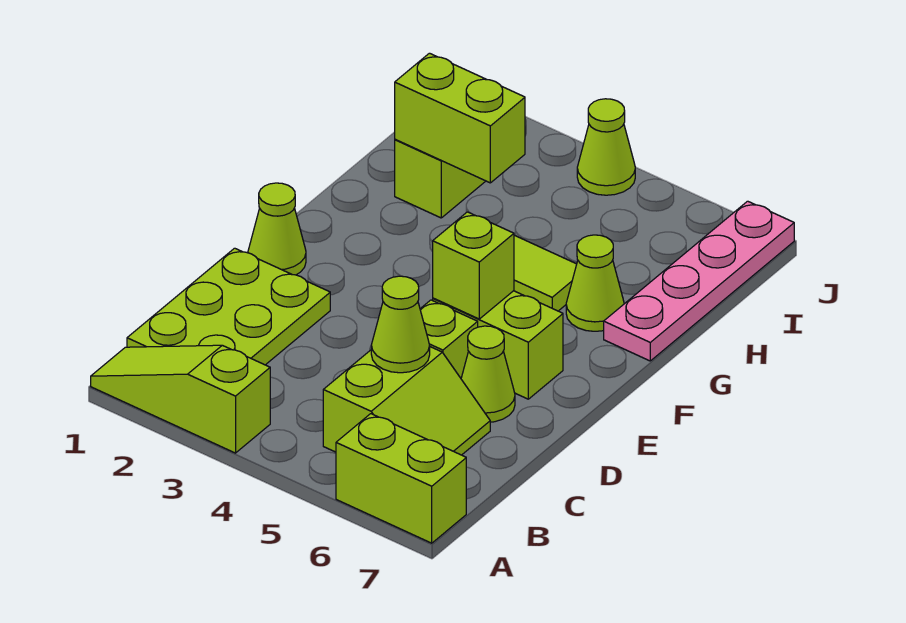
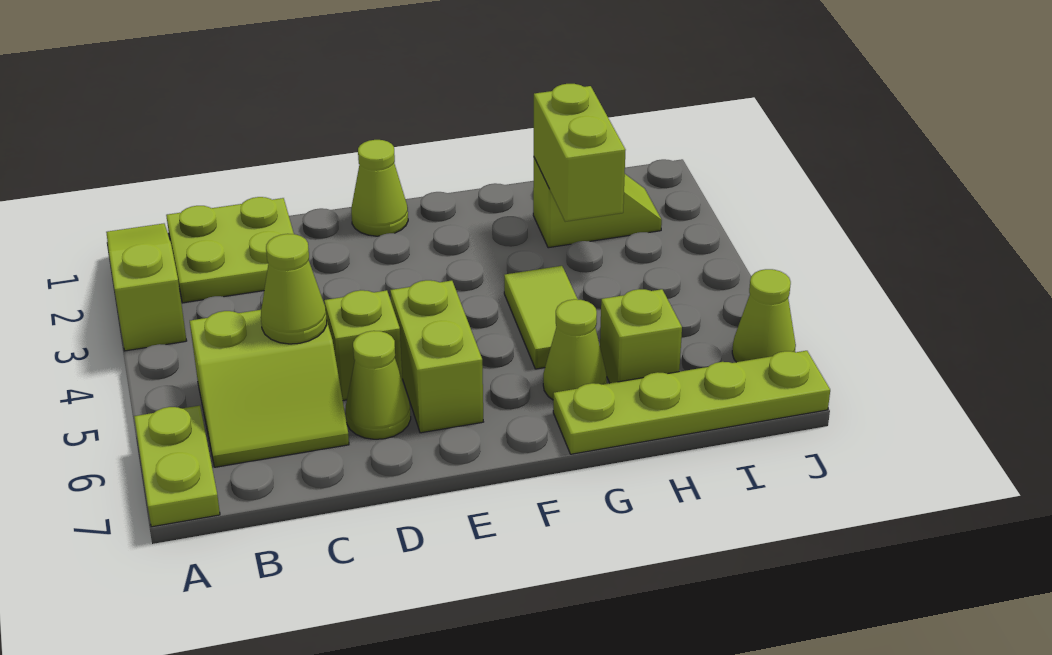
lime brick A6:A7 level 1 -> lime plate A6:A7 level 1
lime plate B1:D2 level 1 -> lime plate B1:C2 level 1
lime brick E5 level 2 -> lime brick H6 level 1
pink plate G7:J7 level 1 -> lime plate G7:J7 level 1
lime cone J4 level 1 -> lime cone J6 level 1

